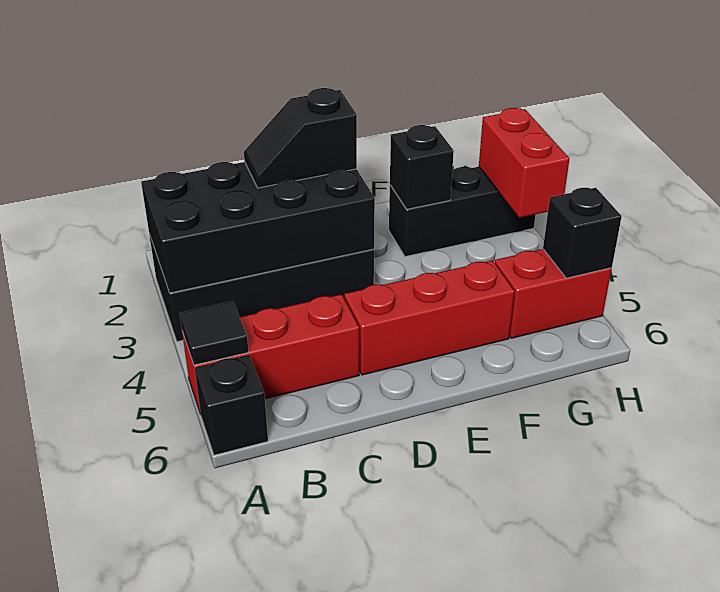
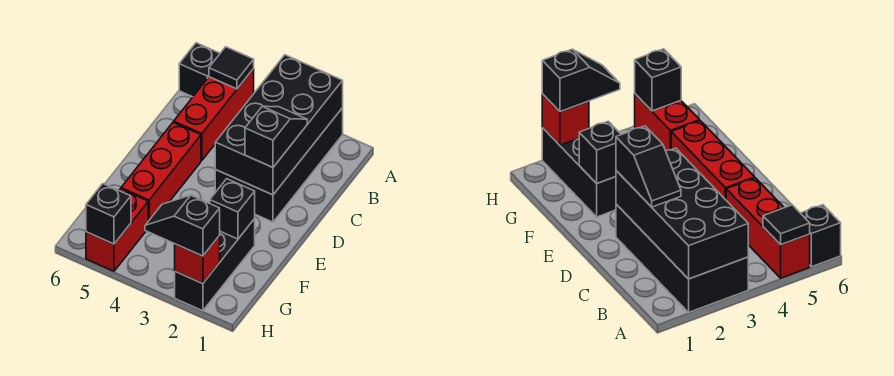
red brick H2:H3 level 2 -> red brick H2 level 2
none -> black slope H2:H3 level 3 top 2

